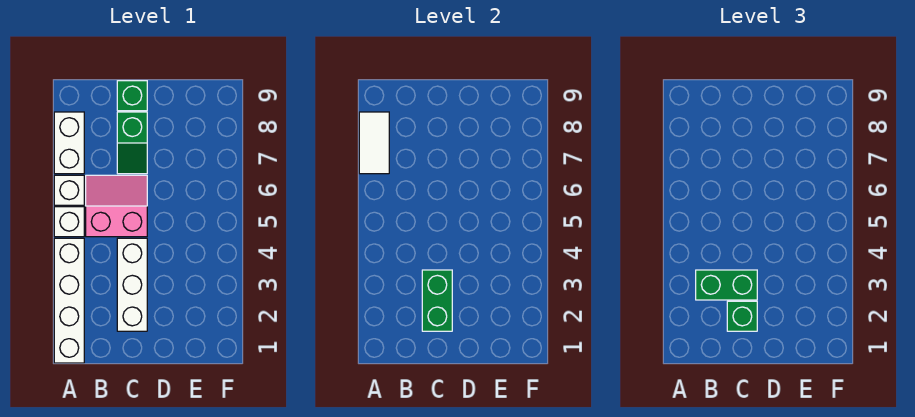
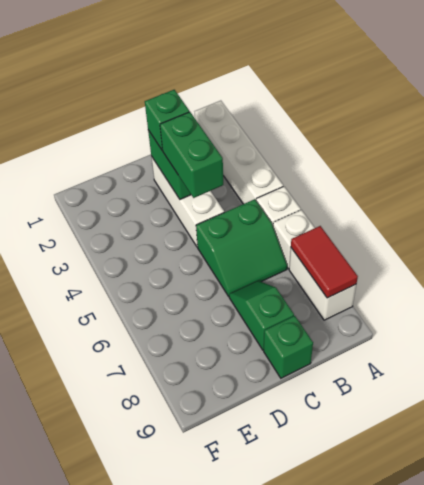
white tile A7:A8 level 2 -> red tile A7:A8 level 2
green brick B3:C3 level 3 -> green brick C3:C4 level 3
pink slope B5:C6 level 1 top 5 -> green slope B5:C6 level 1 top 5

